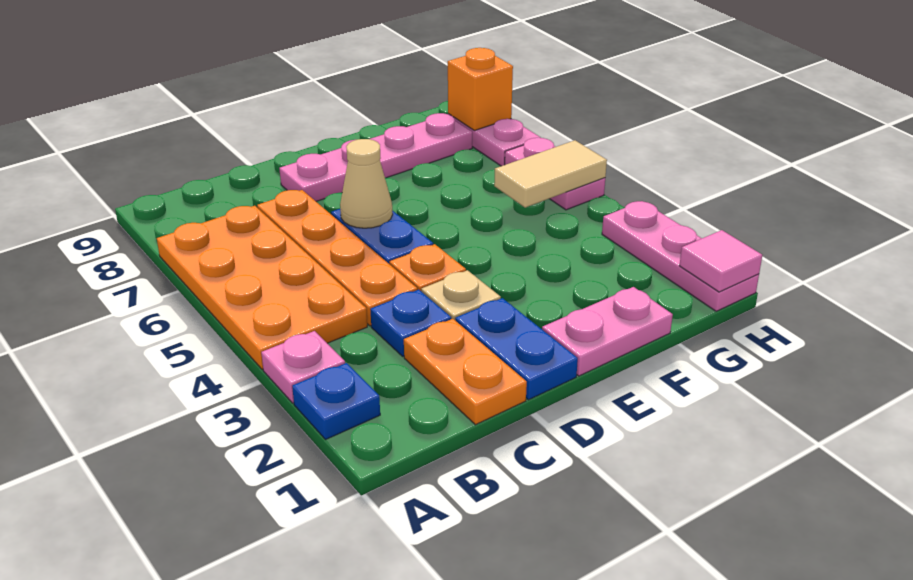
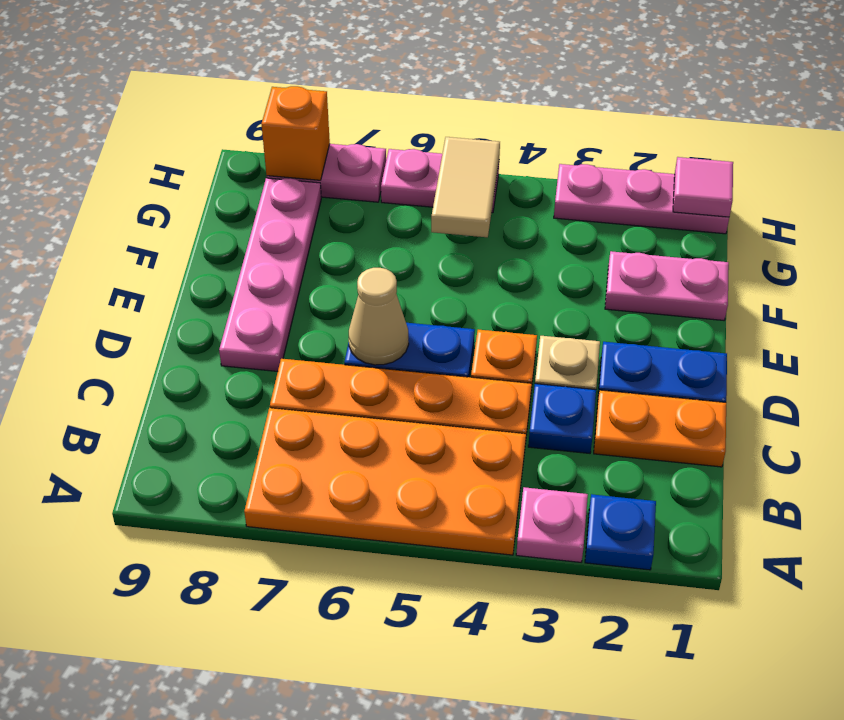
pink plate E1:F1 level 1 -> pink plate F1:F2 level 1

